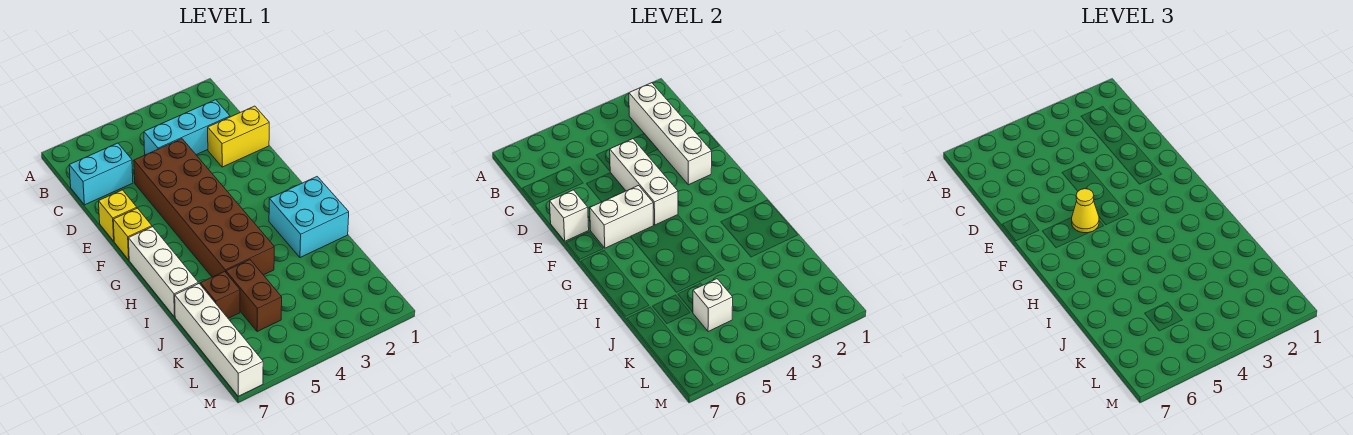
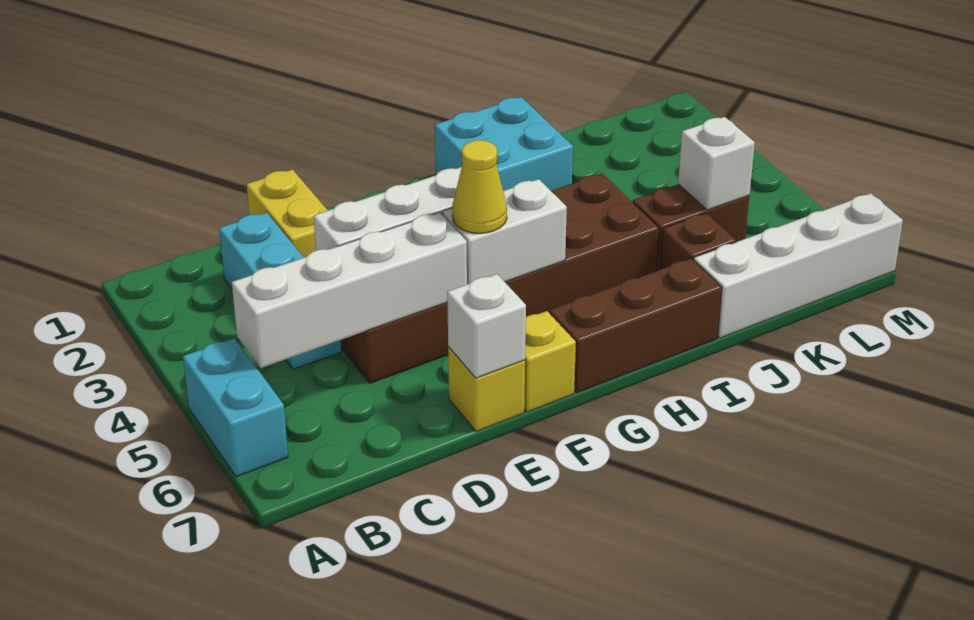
white brick B2:E2 level 2 -> white brick B5:E5 level 2
cyan brick C6:C7 level 1 -> cyan brick A5:A6 level 1
white brick F5:F6 level 2 -> white brick F5:G5 level 2
white brick G7:I7 level 1 -> brown brick G7:I7 level 1

